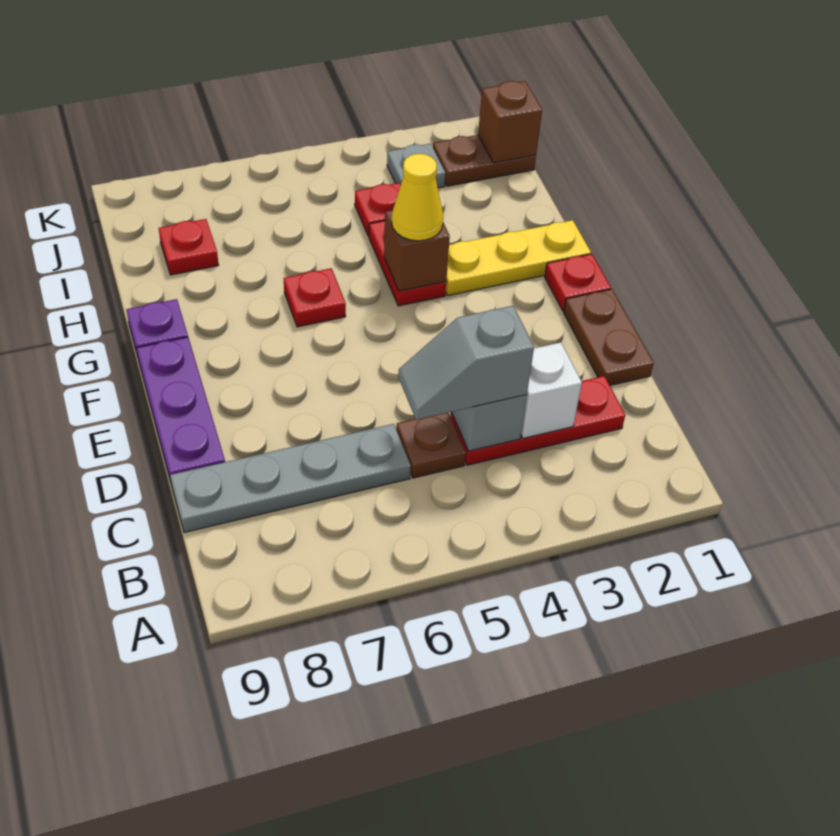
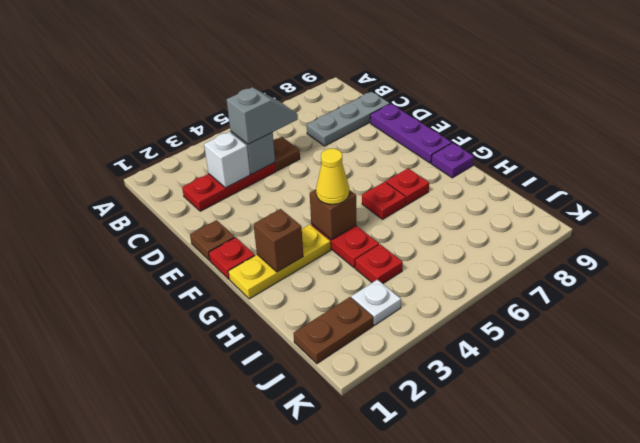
grey plate C6:C9 level 1 -> grey plate C7:C9 level 1
brown plate D1:E1 level 1 -> brown plate E1 level 1
red plate I8 level 1 -> red plate G7 level 1
brown brick J1 level 2 -> brown brick G2 level 2
grey plate J3 level 1 -> white plate J3 level 1

